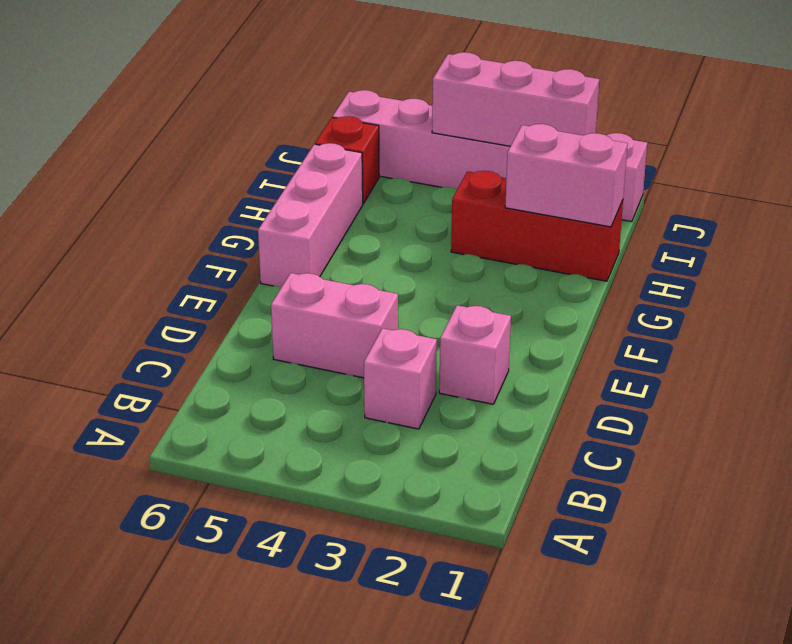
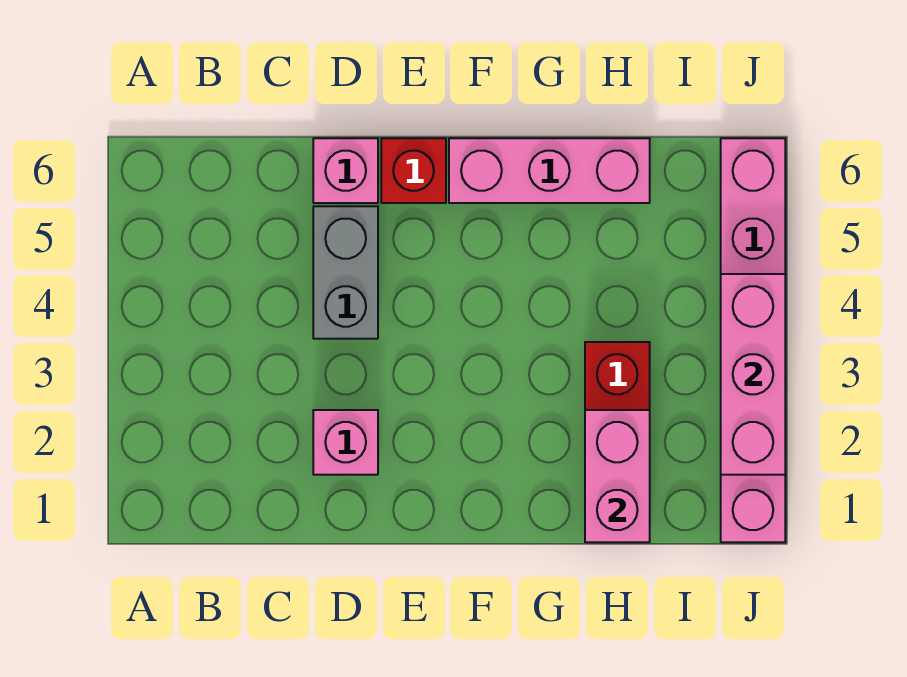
pink brick C3 level 1 -> pink brick D6 level 1
pink brick D4:D5 level 1 -> grey brick D4:D5 level 1
red brick I6 level 1 -> red brick E6 level 1

